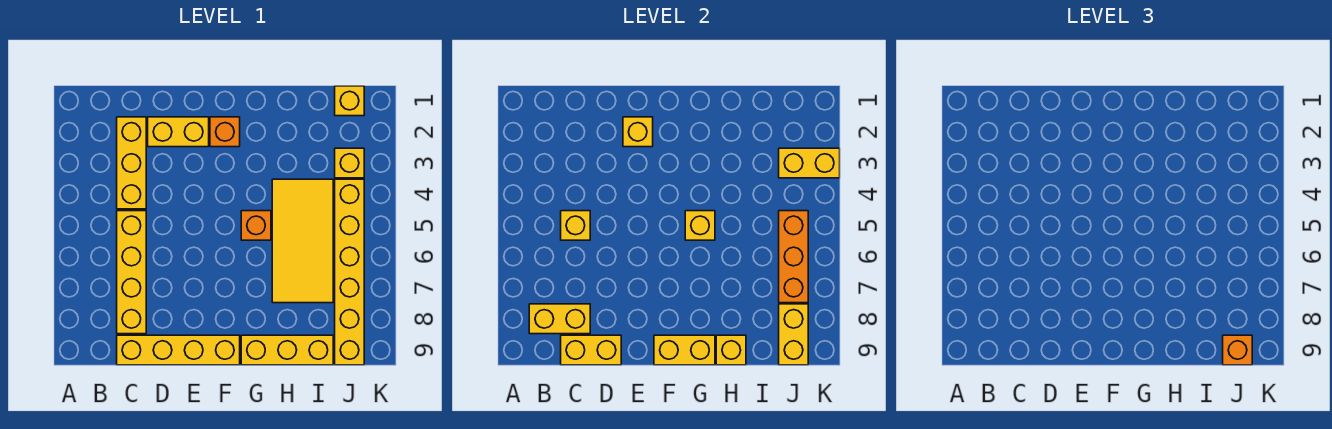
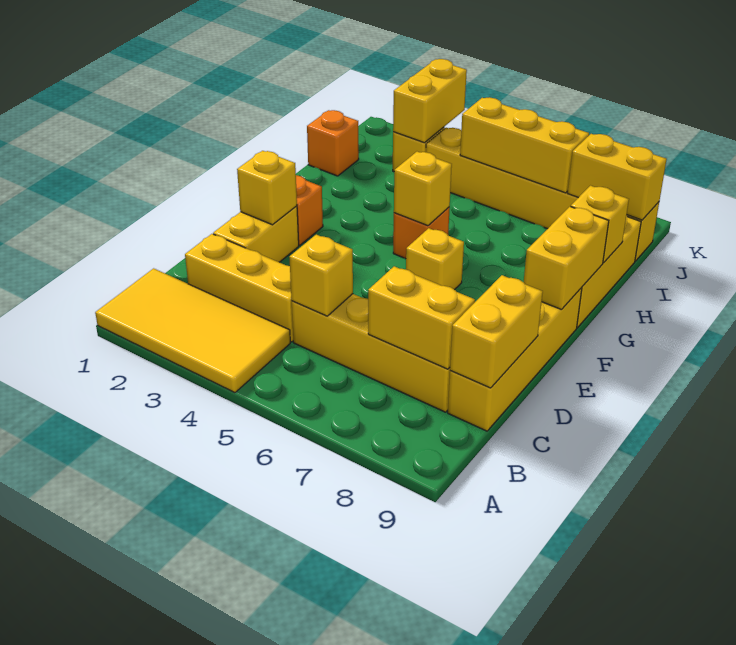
yellow brick B8:C8 level 2 -> yellow brick C7:C8 level 2
yellow tile H4:I7 level 1 -> yellow tile A1:B4 level 1
yellow brick J1 level 1 -> yellow brick F6 level 1
orange brick J5:J7 level 2 -> yellow brick J5:J7 level 2
orange brick J9 level 3 -> orange brick I1 level 1

